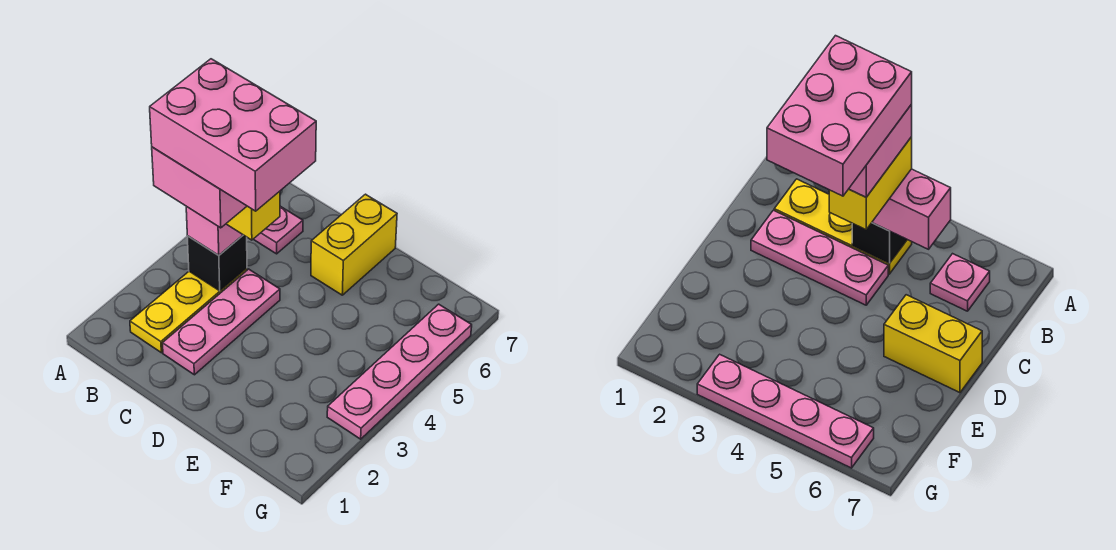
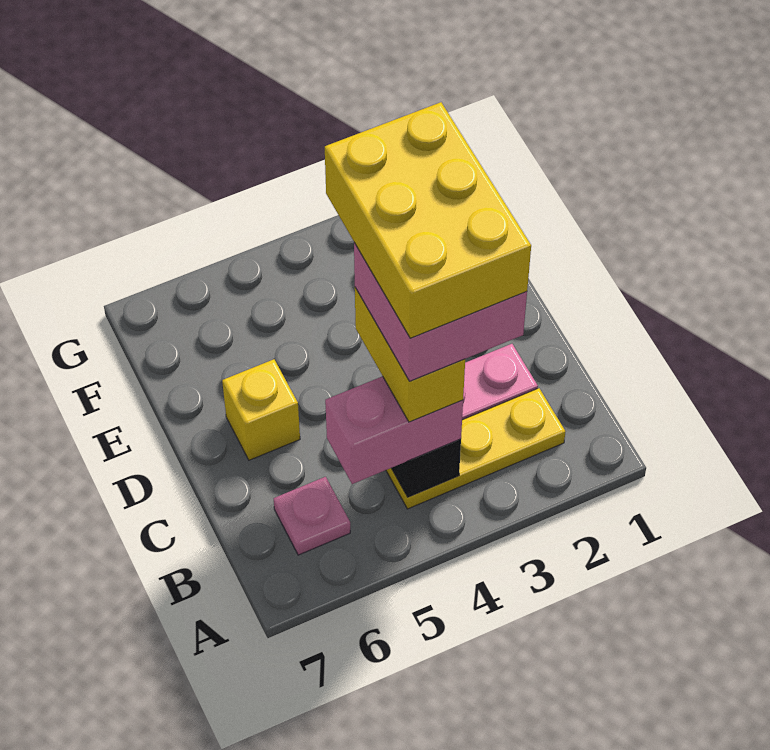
pink brick B3:D4 level 6 -> yellow brick B3:D4 level 6
yellow brick D6:D7 level 1 -> yellow brick D6 level 1
pink plate G3:G6 level 1 -> none

